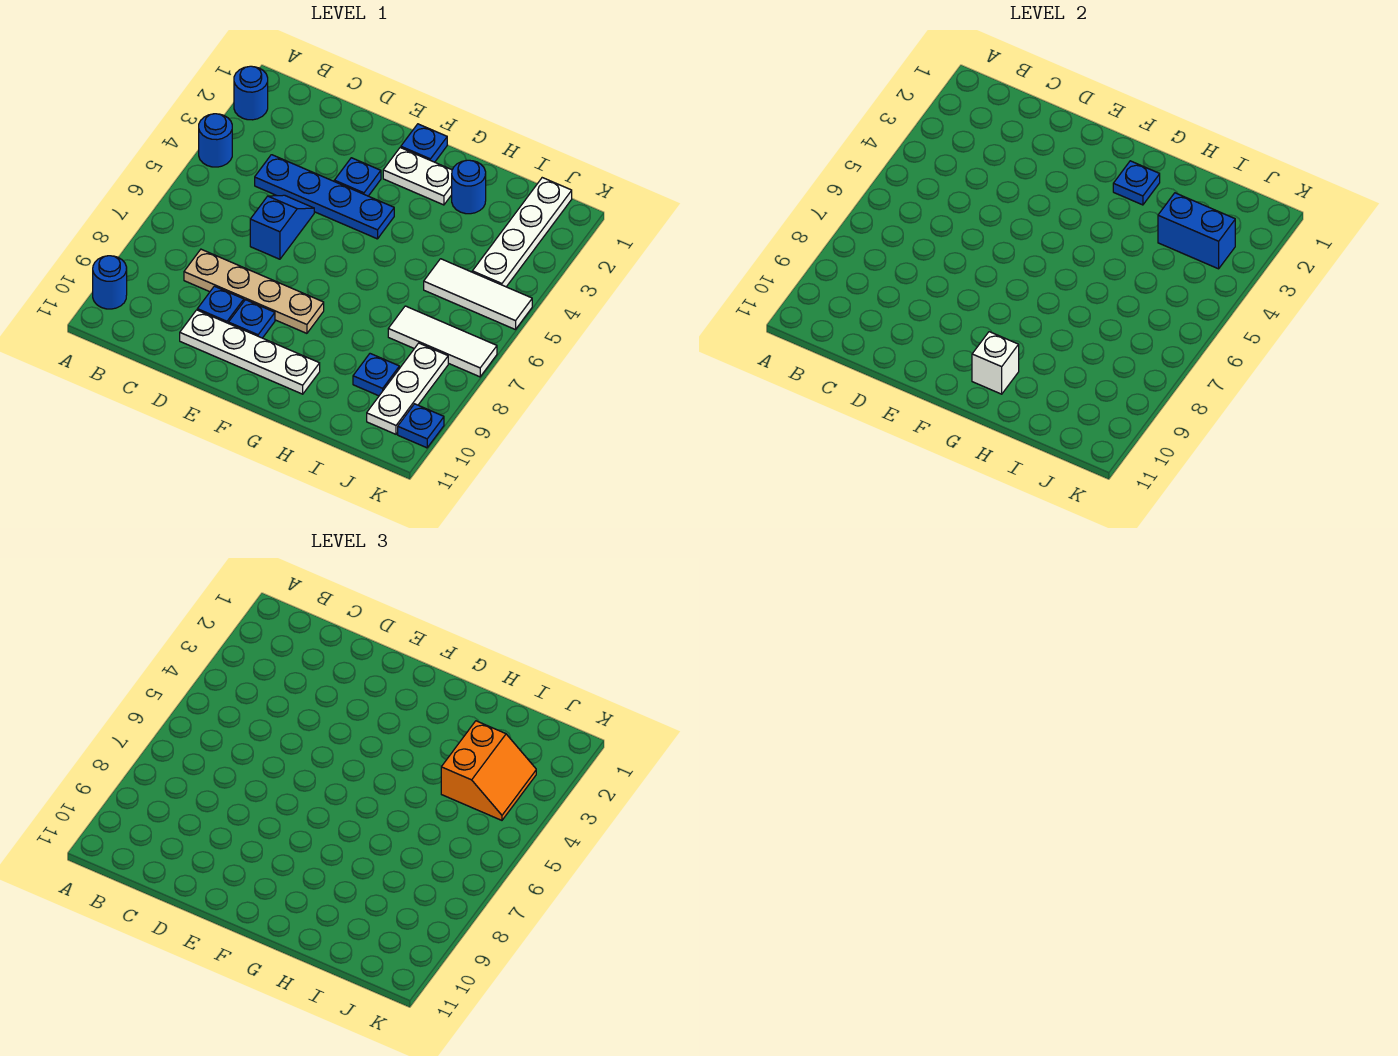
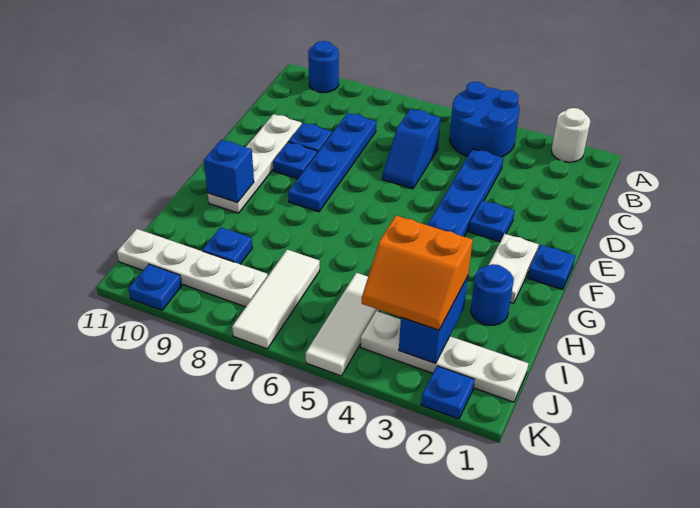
blue round brick A2 level 1 -> white round brick A2 level 1
blue round brick A4 level 1 -> blue round brick A4:B5 level 1
tan plate C8:F8 level 1 -> blue plate C8:F8 level 1
blue slope D5:D6 level 1 top 6 -> blue slope C6:D6 level 1 top C
blue plate G2 level 2 -> blue plate K2 level 1
white brick G10 level 2 -> blue brick G10 level 2
white plate J8:J10 level 1 -> white plate J8:J11 level 1

